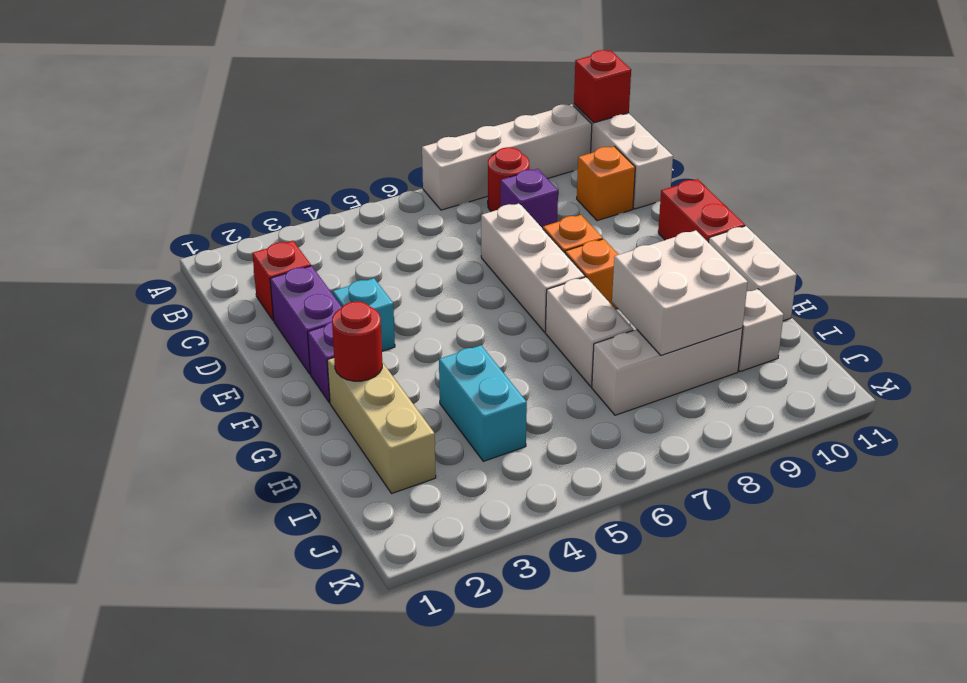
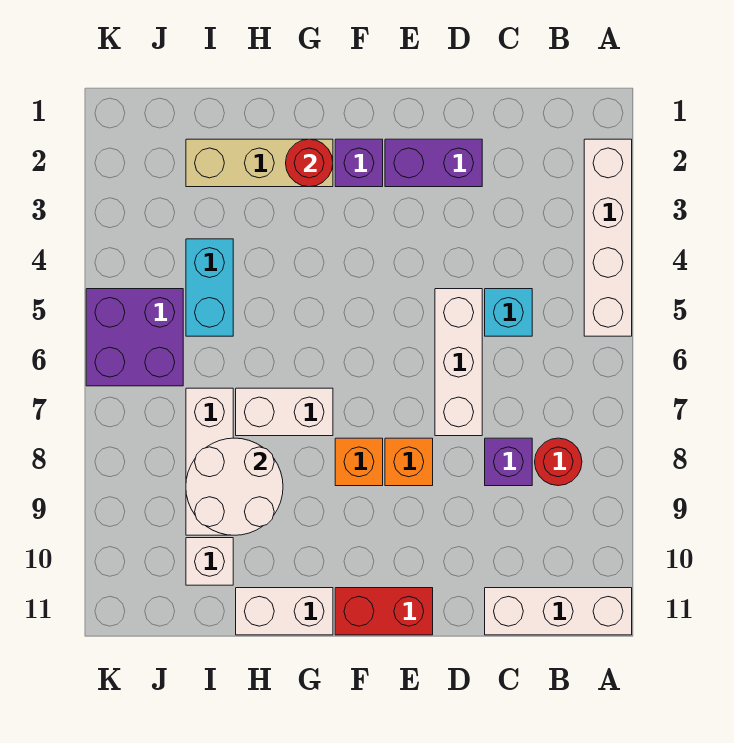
white brick A7:A10 level 1 -> white brick A2:A5 level 1
red brick A11 level 2 -> none
red brick C2 level 1 -> none
orange brick C10 level 1 -> none
white brick D7:F7 level 1 -> white brick D5:D7 level 1
cyan brick E3 level 1 -> cyan brick C5 level 1
cyan brick H4:I4 level 1 -> cyan brick I4:I5 level 1
white brick H8:I9 level 2 -> white round brick H8:I9 level 2
none -> purple brick J5:K6 level 1

